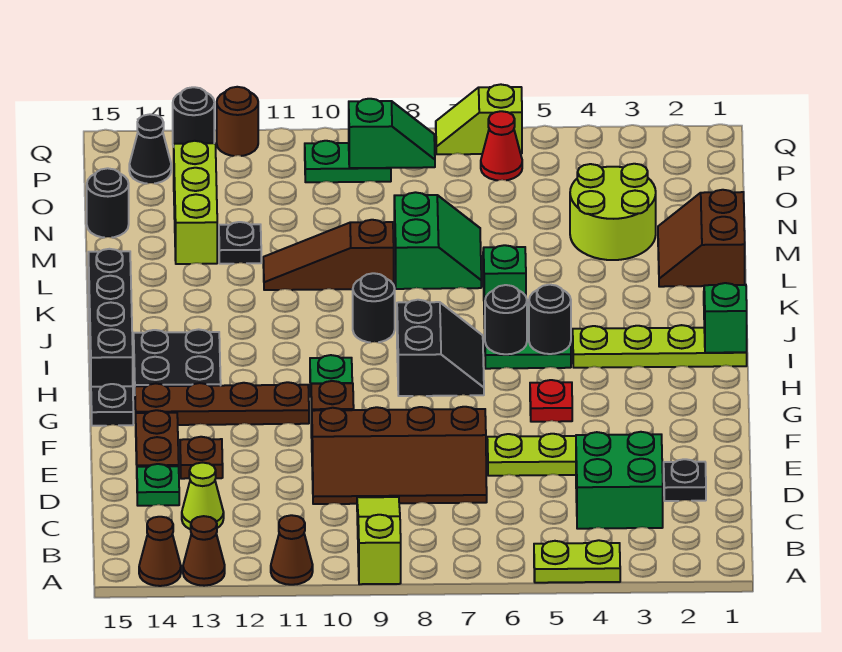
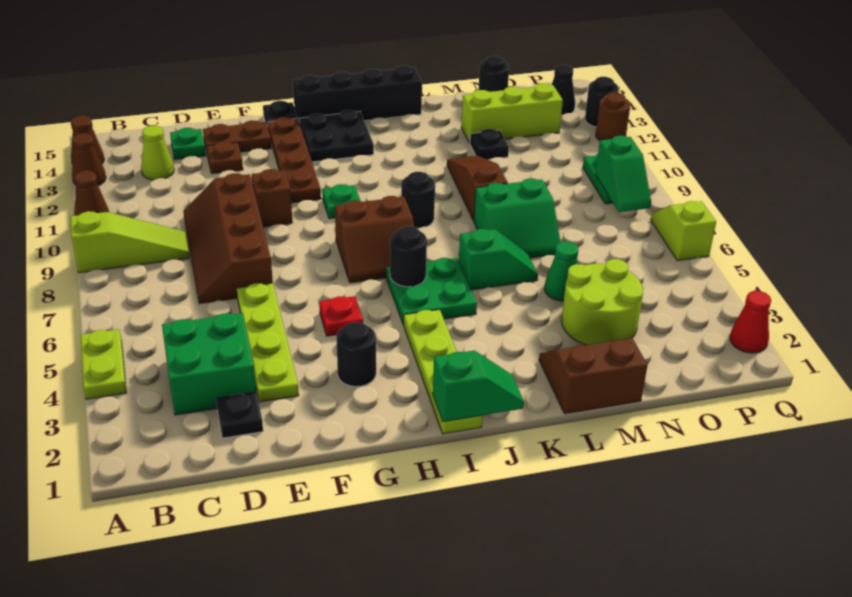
black slope H7:I8 level 1 top 8 -> brown slope H7:I8 level 1 top 8
black round brick I5 level 2 -> black round brick G3 level 1
none -> green cone M5 level 1
red cone P6 level 1 -> red cone Q2 level 1

